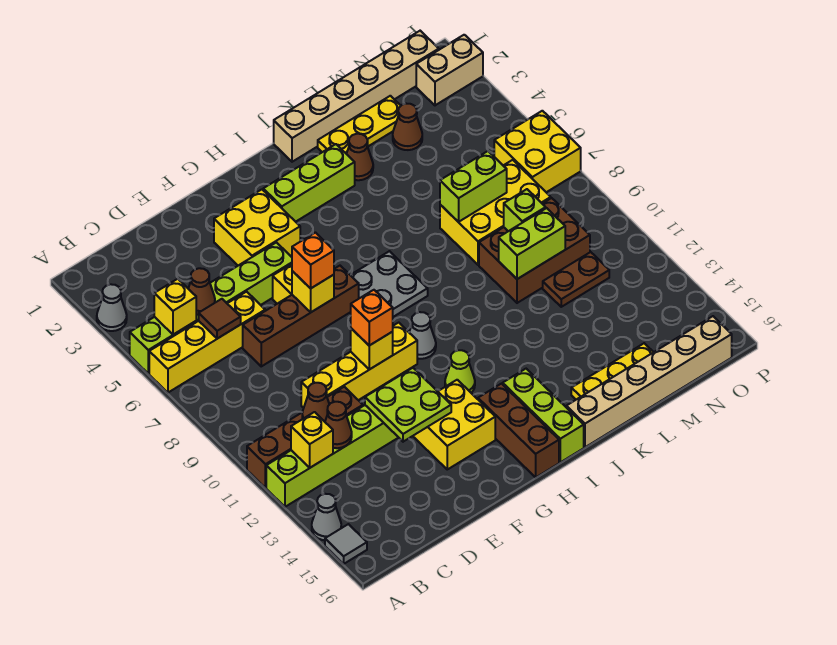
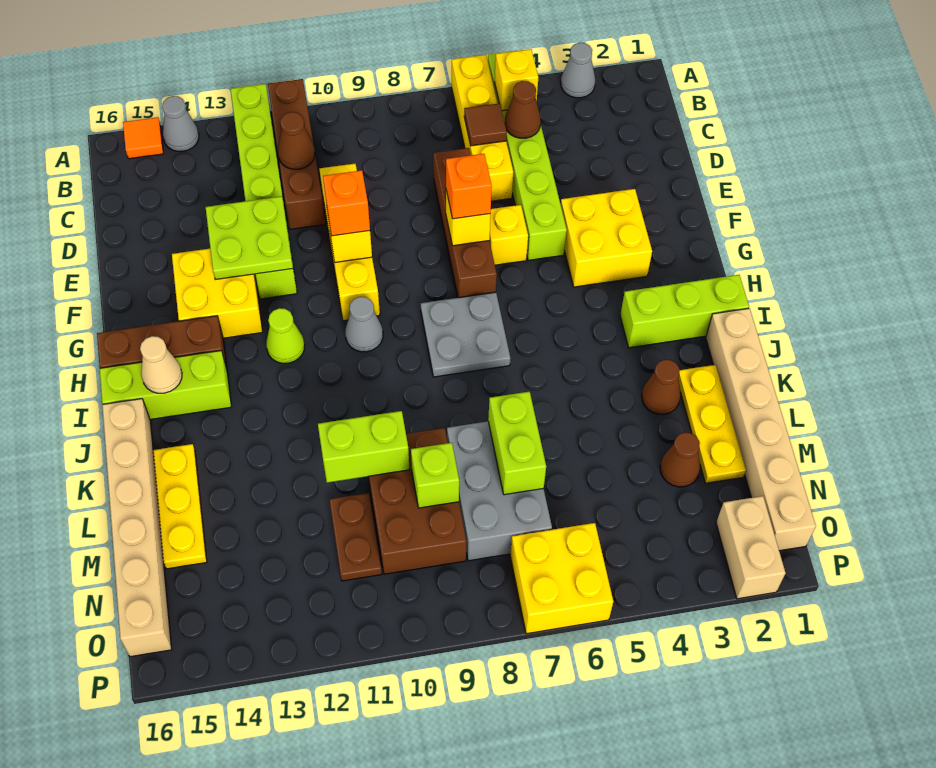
grey tile A15 level 1 -> orange tile A15 level 1
yellow brick B12 level 2 -> none
brown cone C12 level 2 -> none
lime brick H3:J3 level 1 -> lime brick I1:I3 level 1
none -> tan cone I15 level 2
yellow brick L7:N8 level 1 -> grey brick L7:N8 level 1
lime brick L10:M10 level 2 -> lime brick L10:L11 level 2

